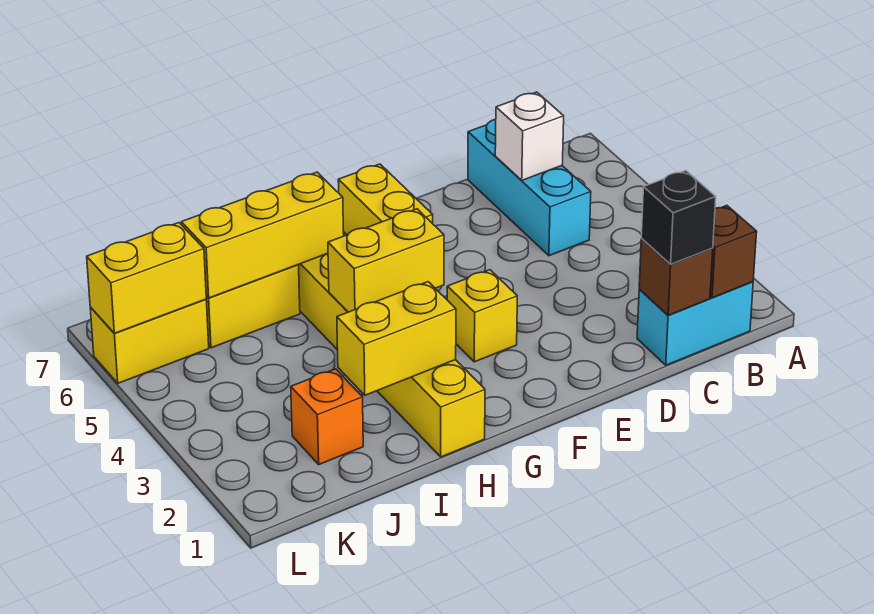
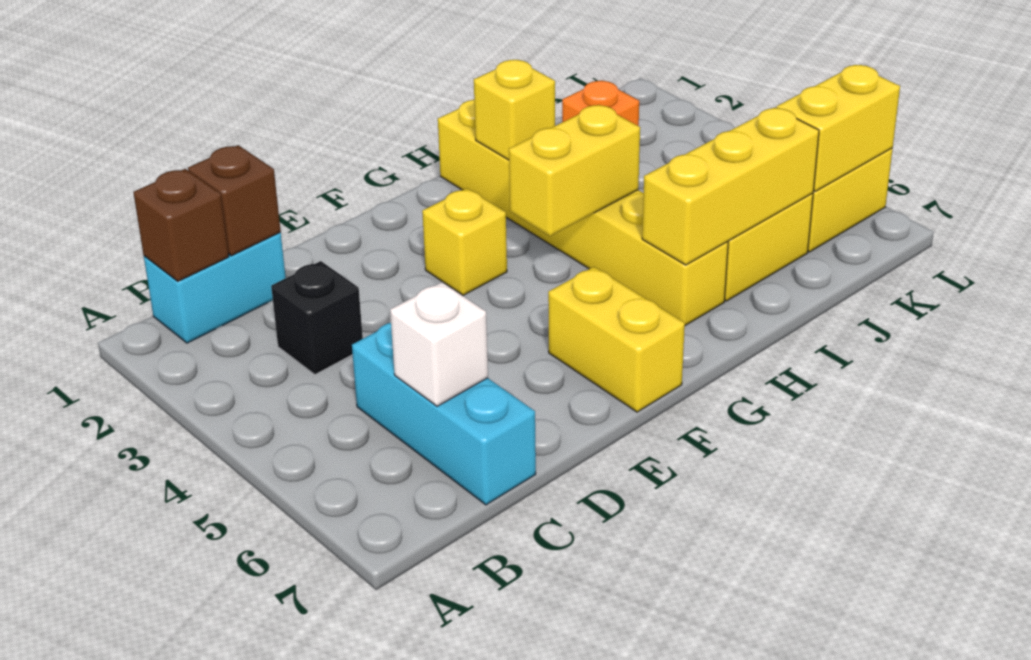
black brick C1 level 3 -> black brick C3 level 1
yellow brick H2:I2 level 2 -> yellow brick H2 level 2

